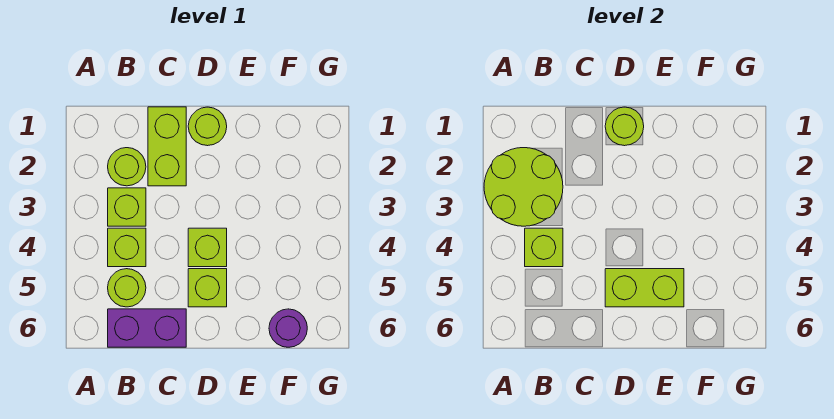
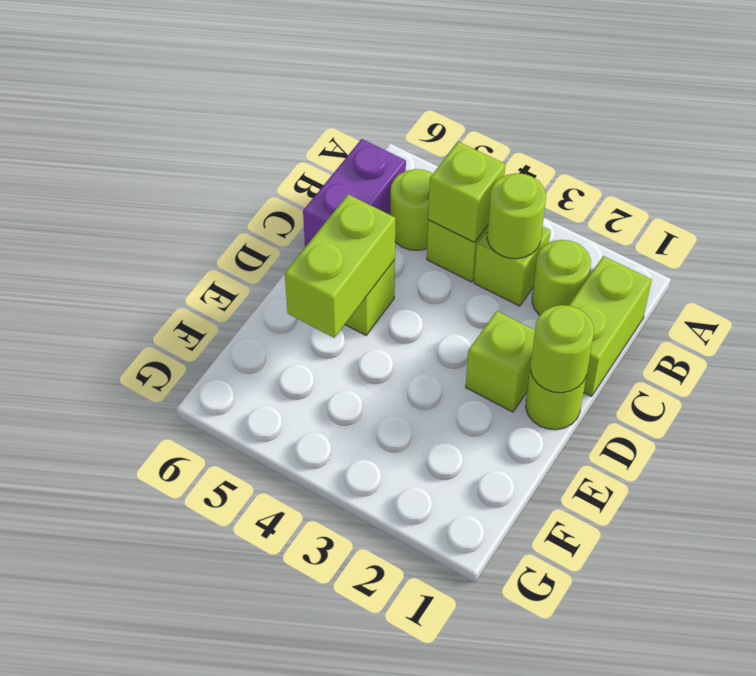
lime round brick A2:B3 level 2 -> lime round brick B3 level 2
lime brick C1:C2 level 1 -> lime brick B1:C1 level 1
lime brick D4 level 1 -> lime brick D2 level 1
purple round brick F6 level 1 -> none

